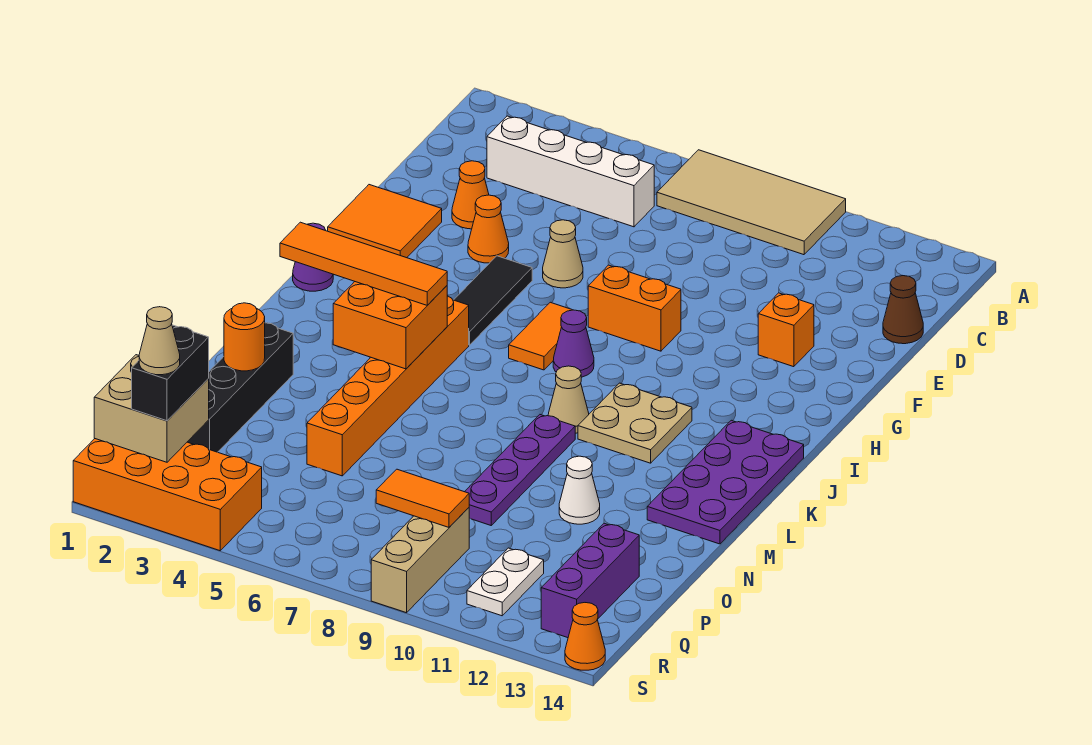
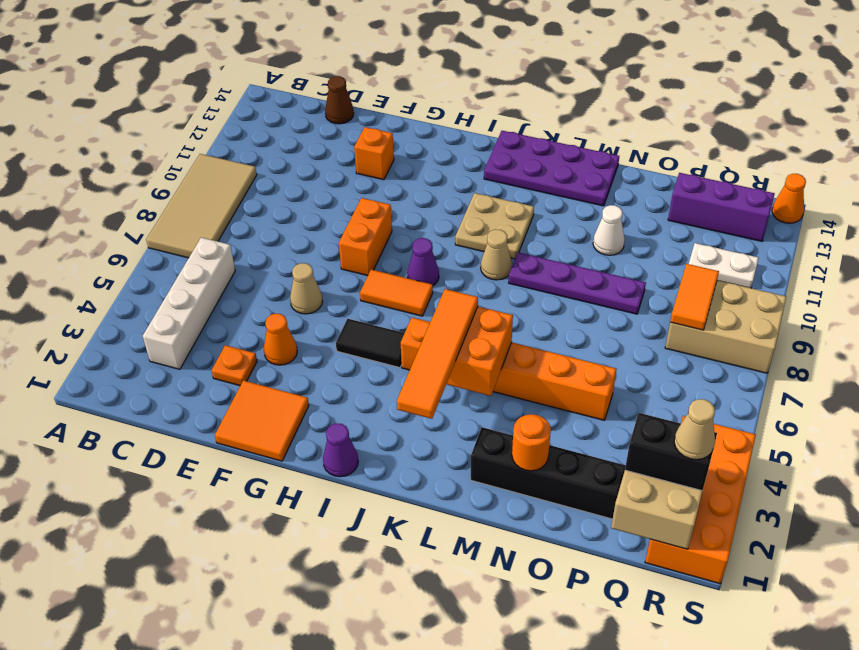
orange cone E3 level 1 -> orange plate E3 level 1
black tile G5:I5 level 1 -> black tile H5:I5 level 1
tan brick Q9:S9 level 1 -> tan brick Q8:S9 level 1

